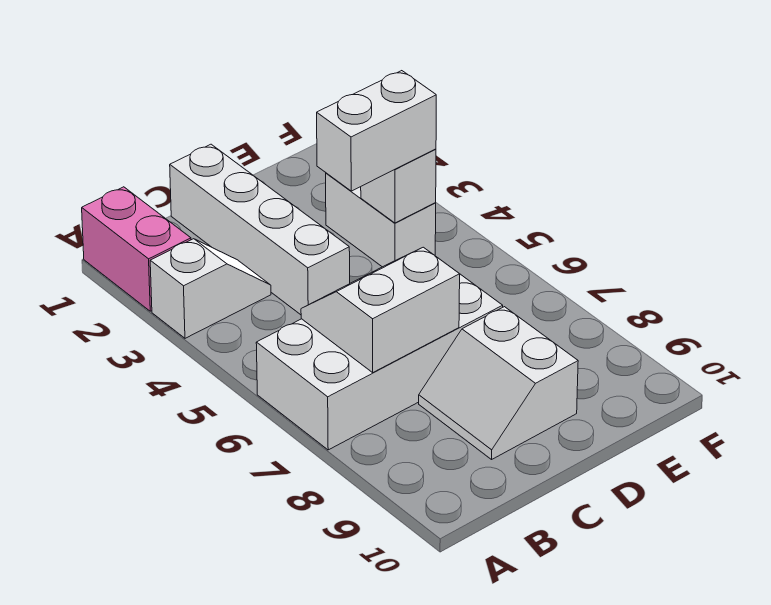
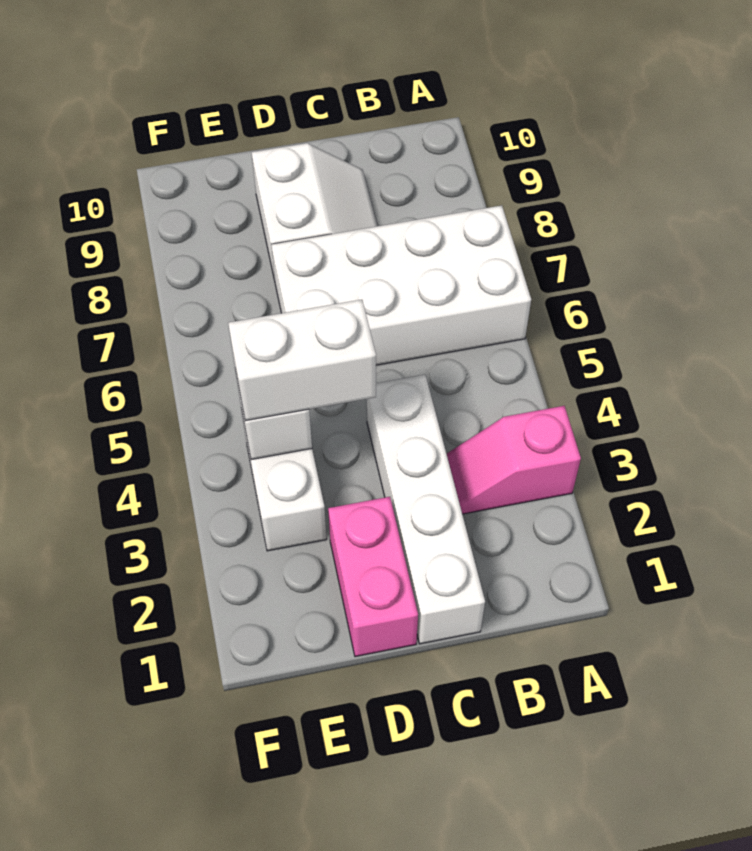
pink brick A1:A2 level 1 -> pink brick D1:D2 level 1
white slope A3:B3 level 1 top A -> pink slope A3:B3 level 1 top A
white slope B6:C7 level 2 top 7 -> none

